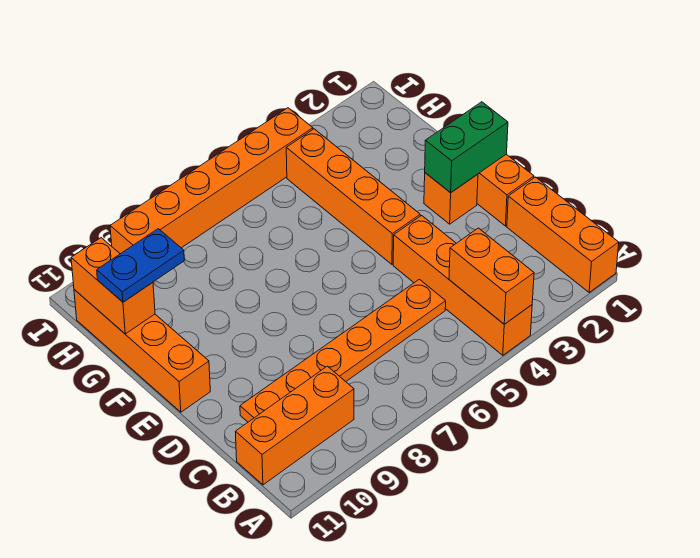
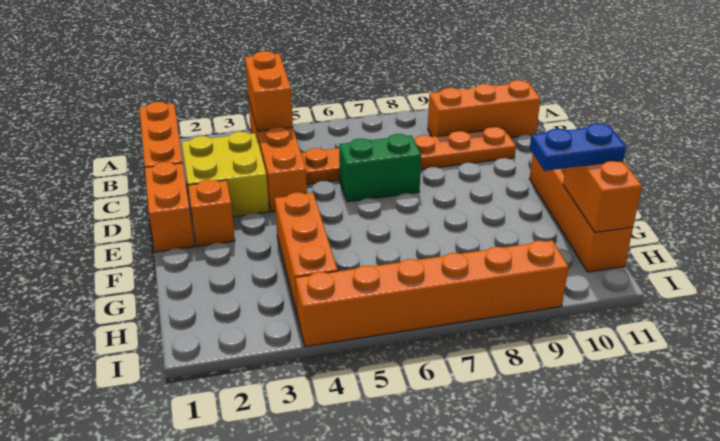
none -> yellow brick C2:D3 level 1
green brick E1:E2 level 2 -> green brick D6:D7 level 1
orange brick E4:H4 level 1 -> orange brick F4:H4 level 1

